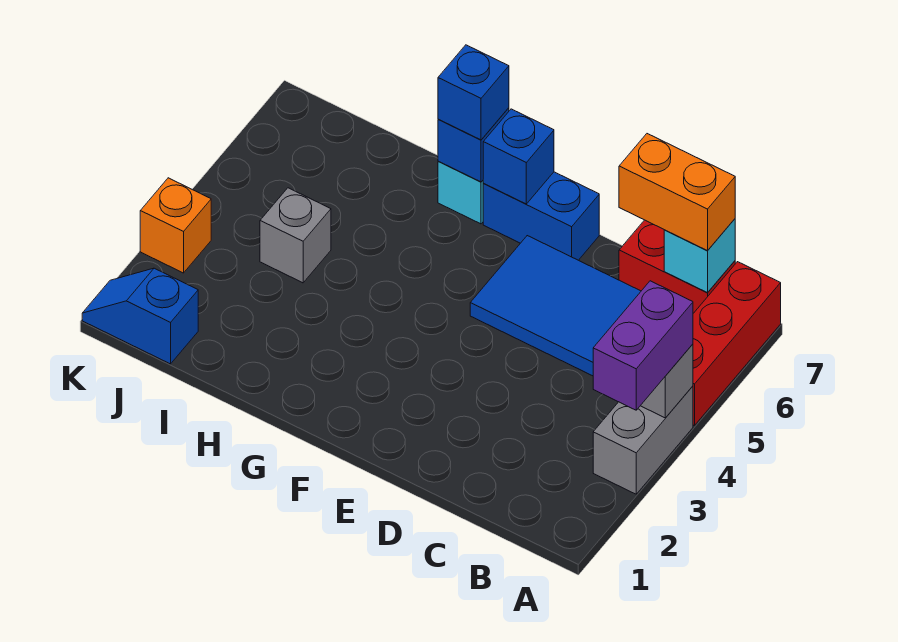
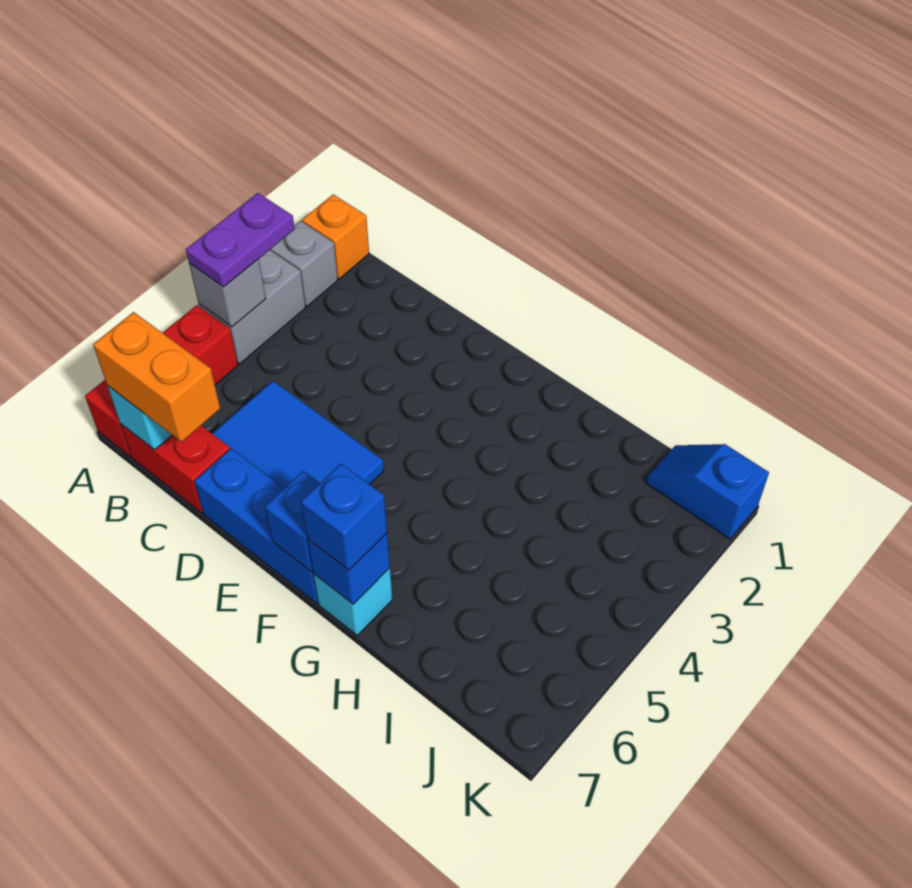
purple brick A3:A4 level 3 -> purple plate A3:A4 level 3
blue brick E7:F7 level 1 -> blue brick D7:F7 level 1
grey brick I4 level 1 -> grey brick A2 level 1
blue slope J1:K1 level 1 top J -> blue slope J1:K1 level 1 top K
orange brick K3 level 1 -> orange brick A1 level 1

